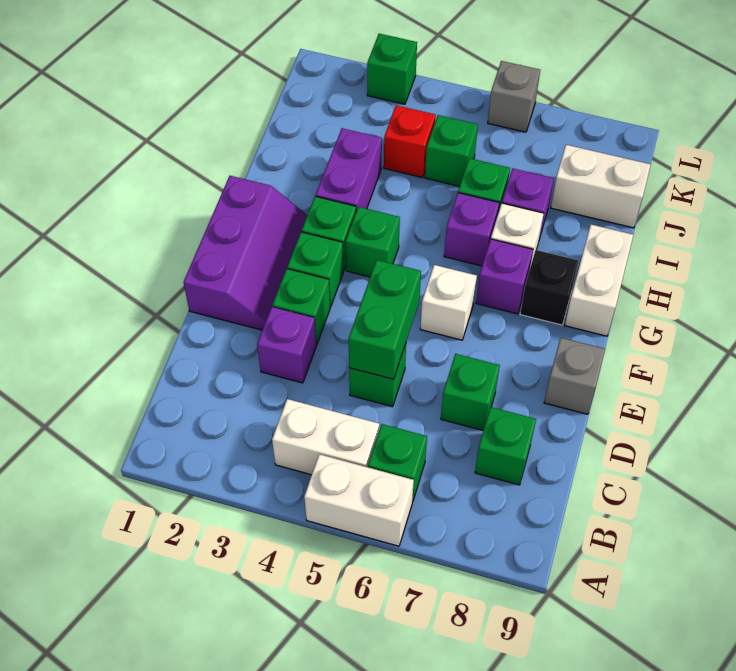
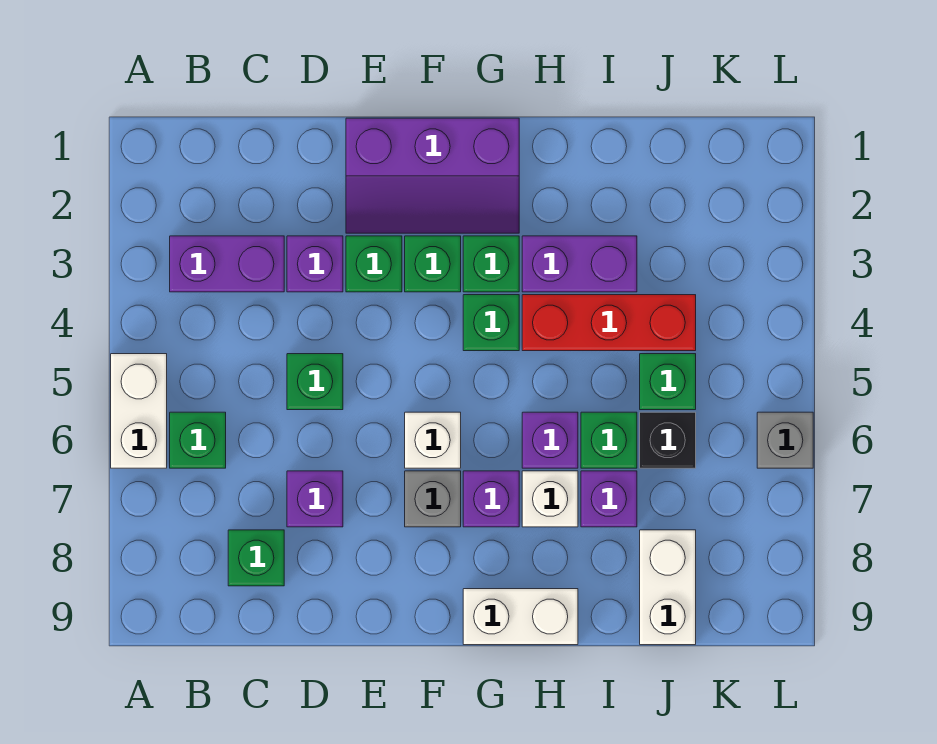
none -> purple brick B3:C3 level 1
white brick B4:B5 level 1 -> none
green brick D5:E5 level 2 -> none
green brick D7 level 1 -> purple brick D7 level 1
grey brick E9 level 1 -> grey brick F7 level 1
black brick G8 level 1 -> black brick J6 level 1
red brick J4 level 1 -> red brick H4:J4 level 1
green brick L3 level 1 -> none

